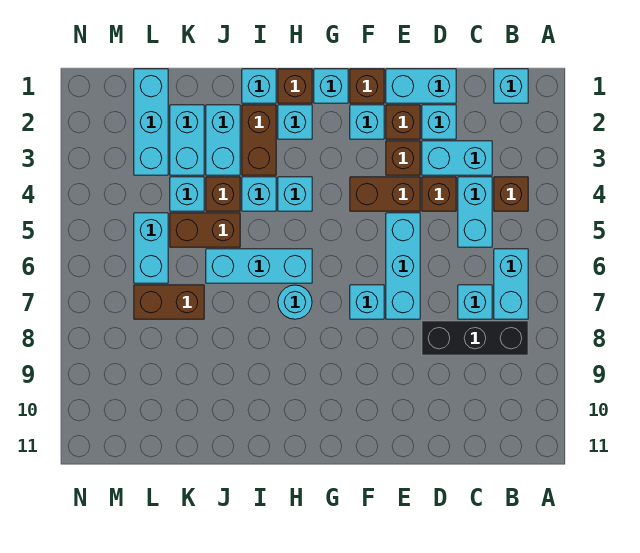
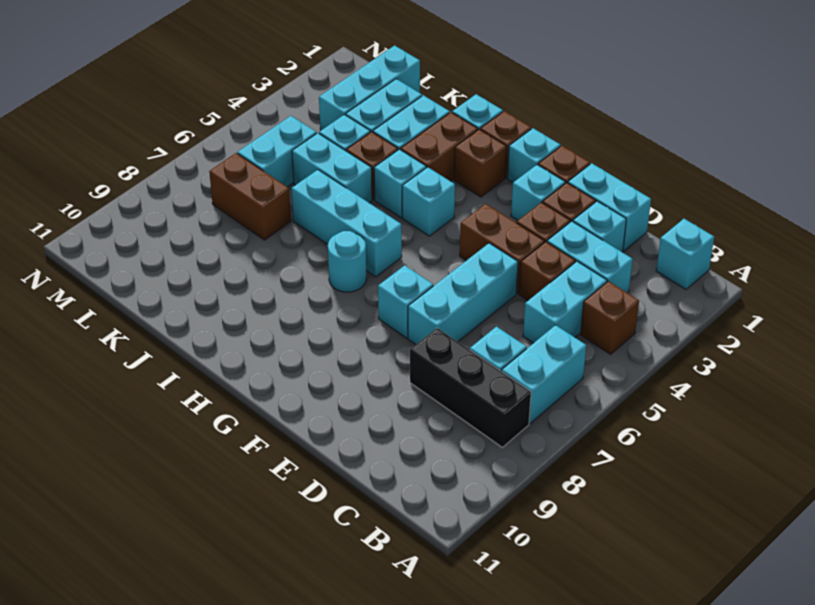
cyan brick H2 level 1 -> brown brick H2 level 1
brown brick J5:K5 level 1 -> cyan brick J5:K5 level 1

